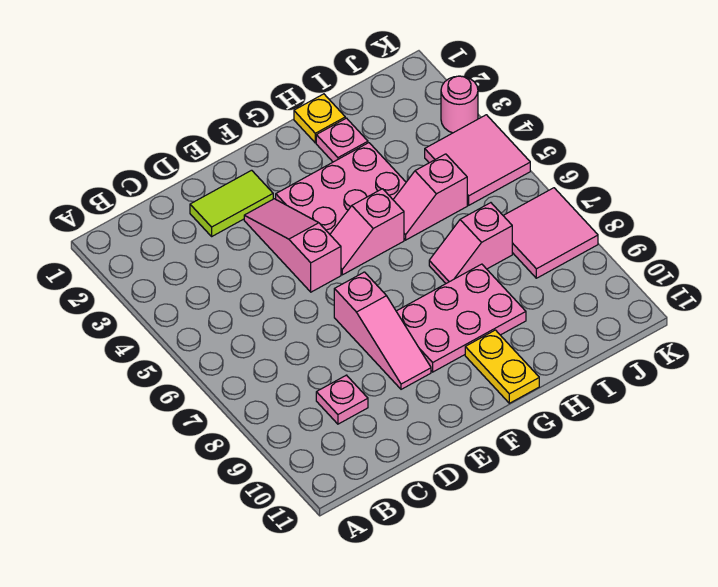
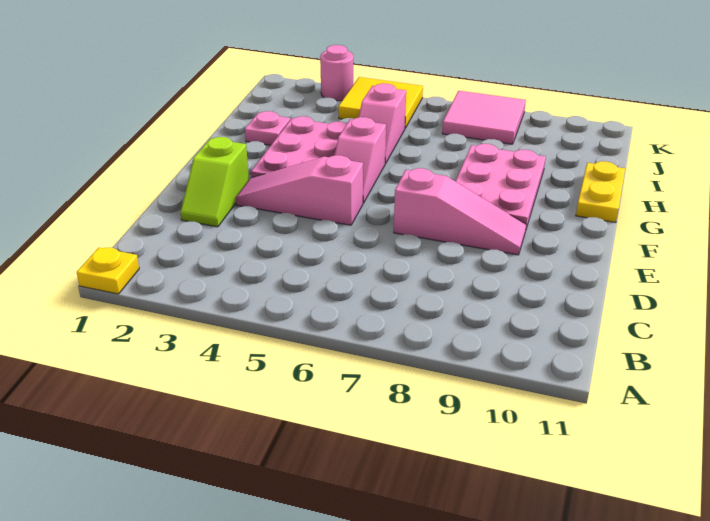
pink plate C9 level 1 -> none
lime tile D2:E2 level 1 -> lime slope D2:E2 level 1 top E
yellow plate G10:G11 level 1 -> yellow plate G11:H11 level 1
yellow plate H1 level 1 -> yellow plate A1 level 1
pink slope H7:I7 level 1 top I -> none
pink tile J4:K5 level 1 -> yellow tile J4:K5 level 1

